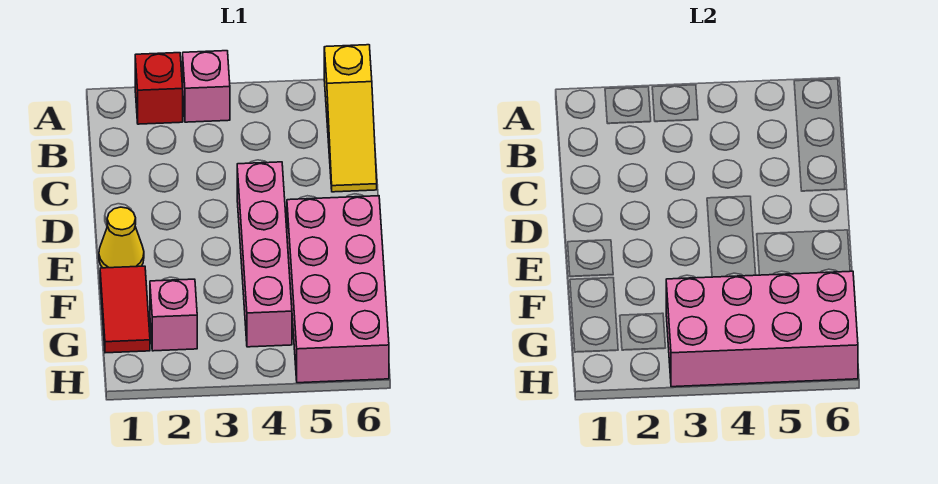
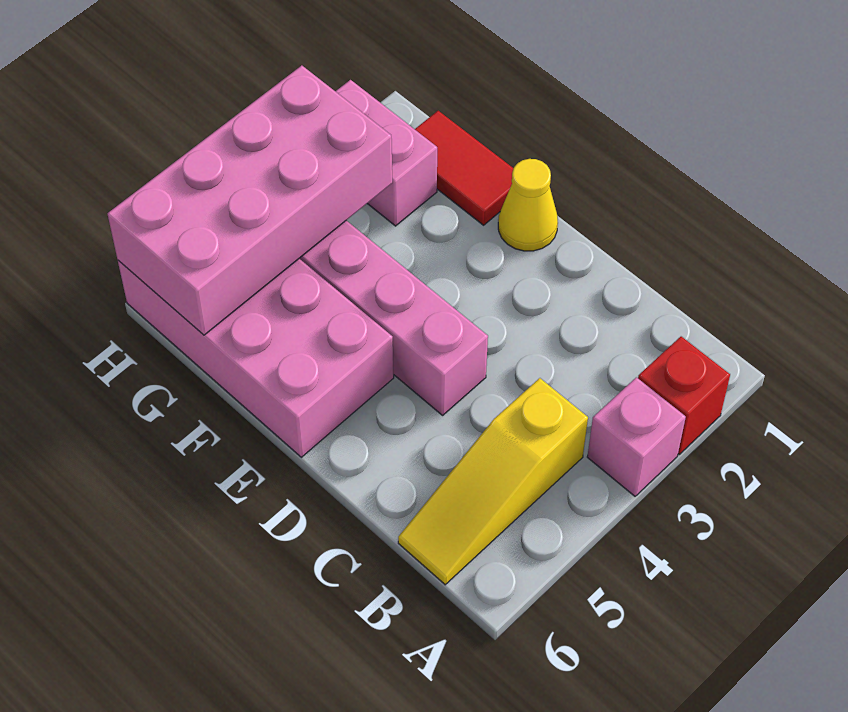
yellow slope A6:C6 level 1 top A -> yellow slope B4:B6 level 1 top 4
pink brick G2 level 1 -> pink brick G2:H2 level 1

